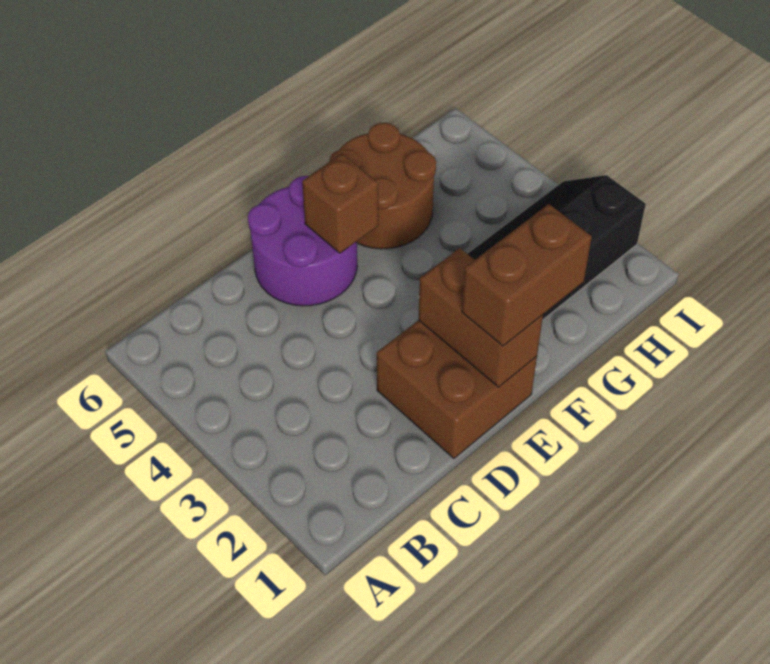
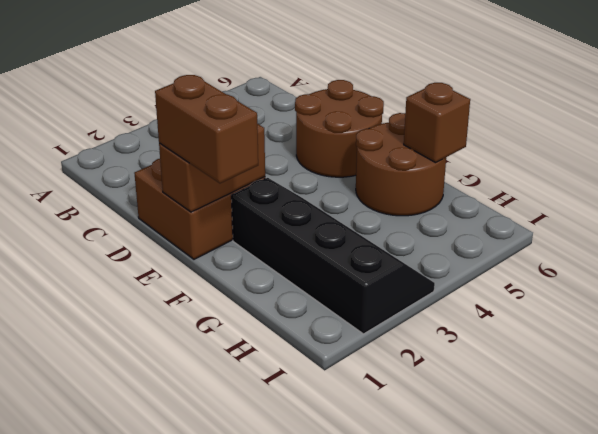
purple round brick D5:E6 level 1 -> brown round brick D5:E6 level 1
brown brick E5 level 2 -> brown brick G6 level 2

